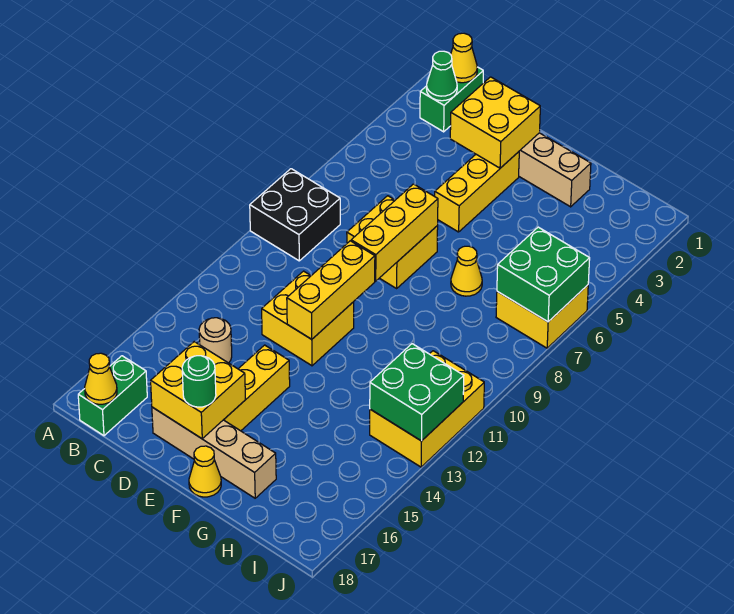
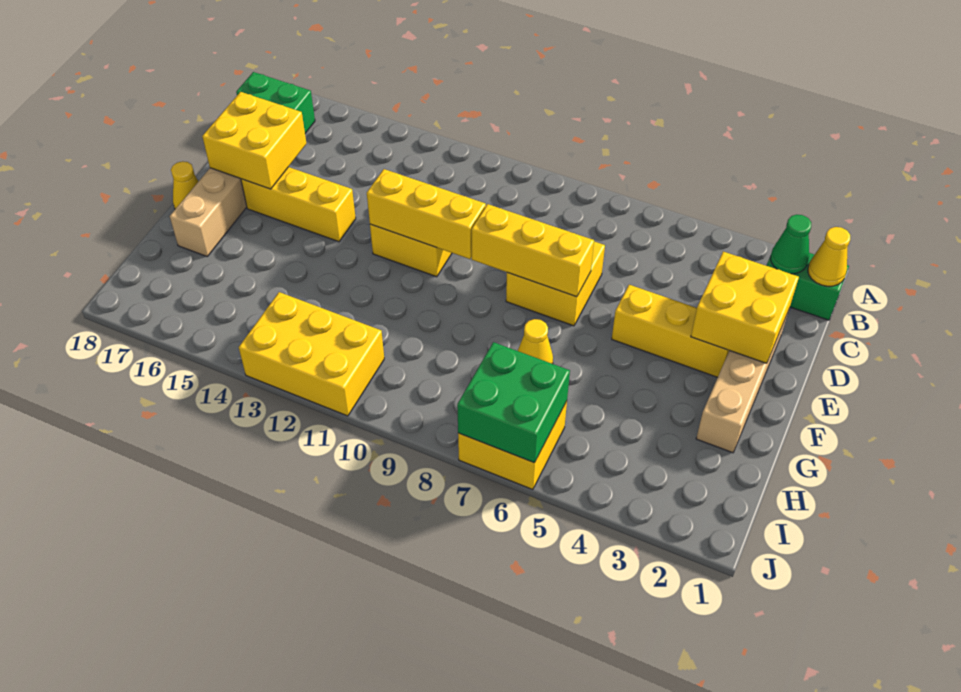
black brick A8:B9 level 1 -> none
yellow cone B18 level 2 -> none
tan round brick C14 level 1 -> none
green round brick E17 level 3 -> none
green brick I12:J13 level 2 -> none

